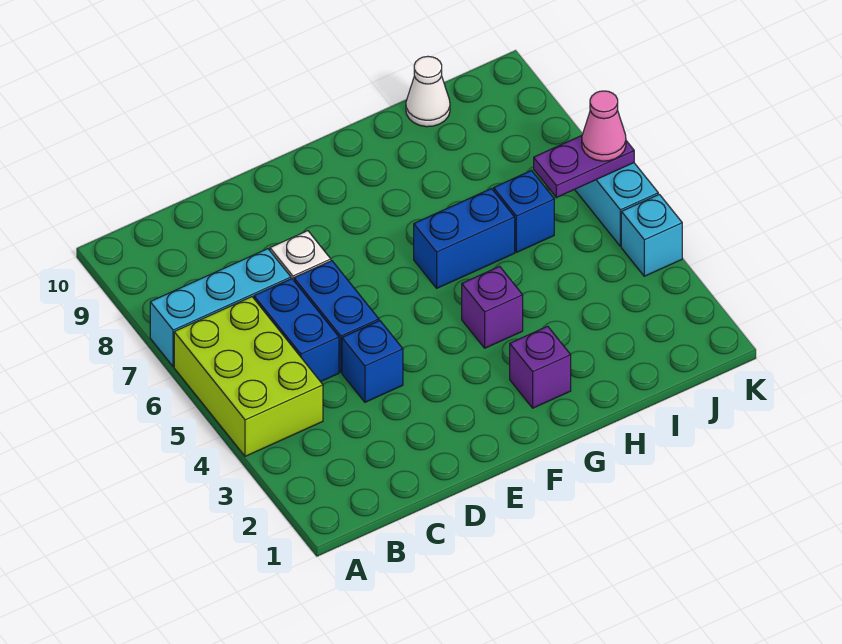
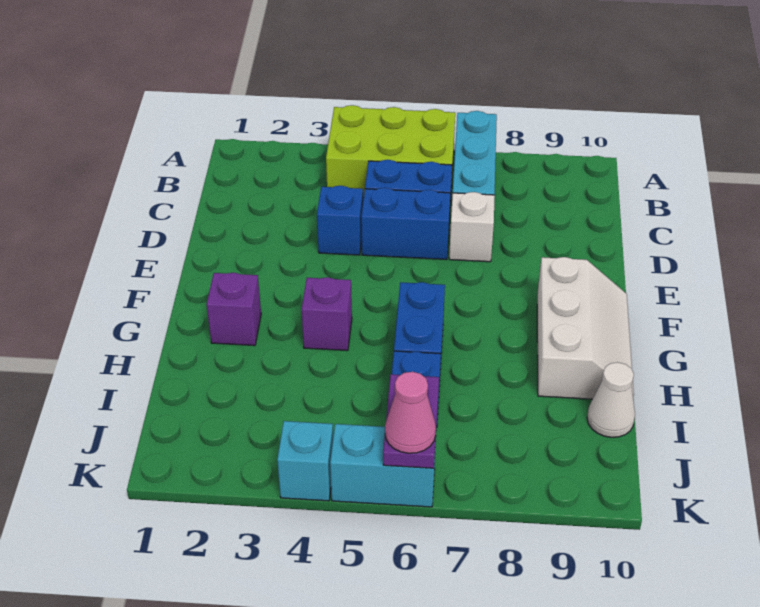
none -> white slope F9:H10 level 1 top 9

